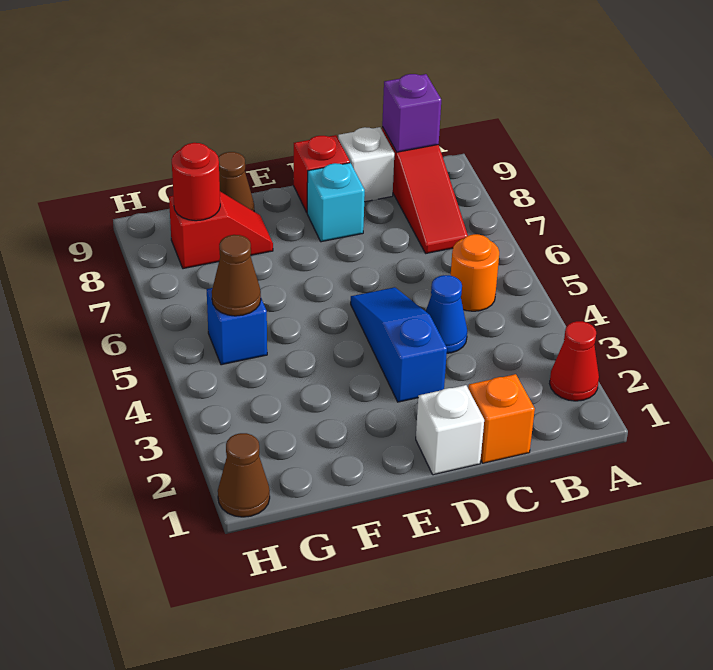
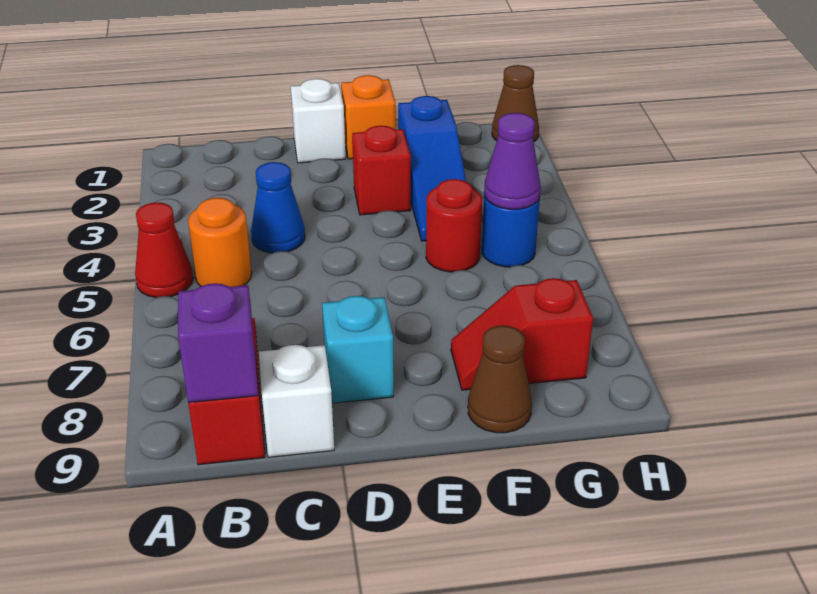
red cone A2 level 1 -> red cone A5 level 1
orange brick C1 level 1 -> orange brick E1 level 1
blue slope D3:D5 level 1 top 3 -> blue slope F2:F4 level 1 top 2
red brick D9 level 1 -> red brick E3 level 1
blue brick G5 level 1 -> blue round brick G5 level 1
brown cone G5 level 2 -> purple cone G5 level 2
red round brick G8 level 2 -> red round brick F5 level 1

